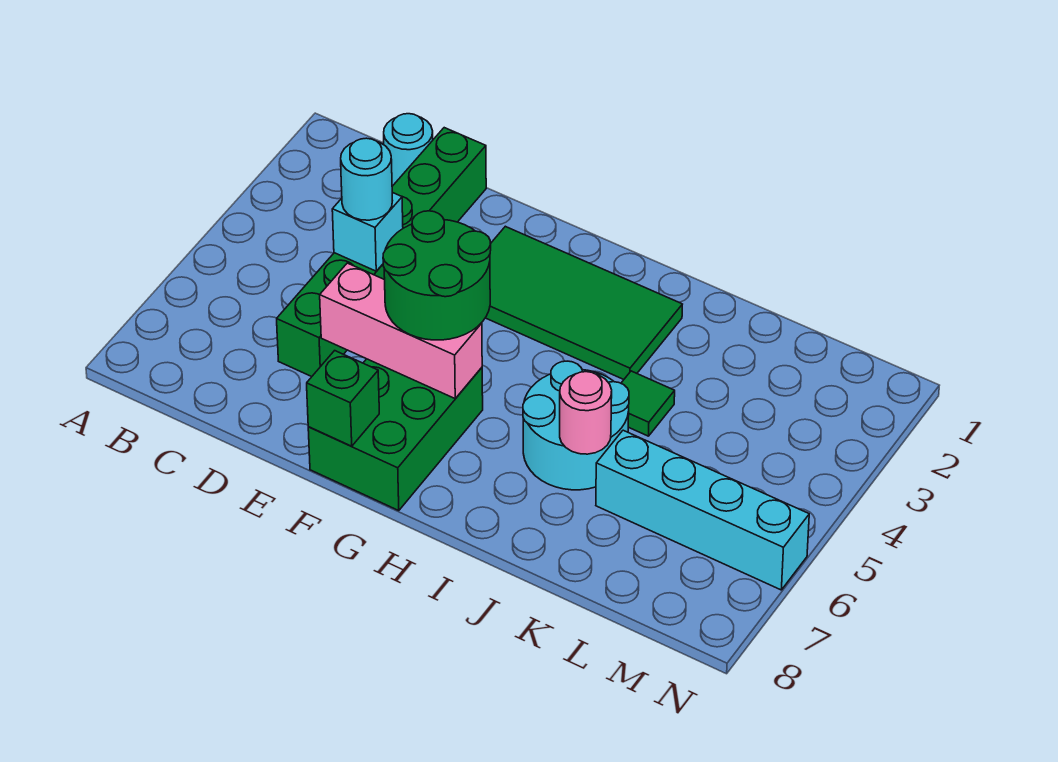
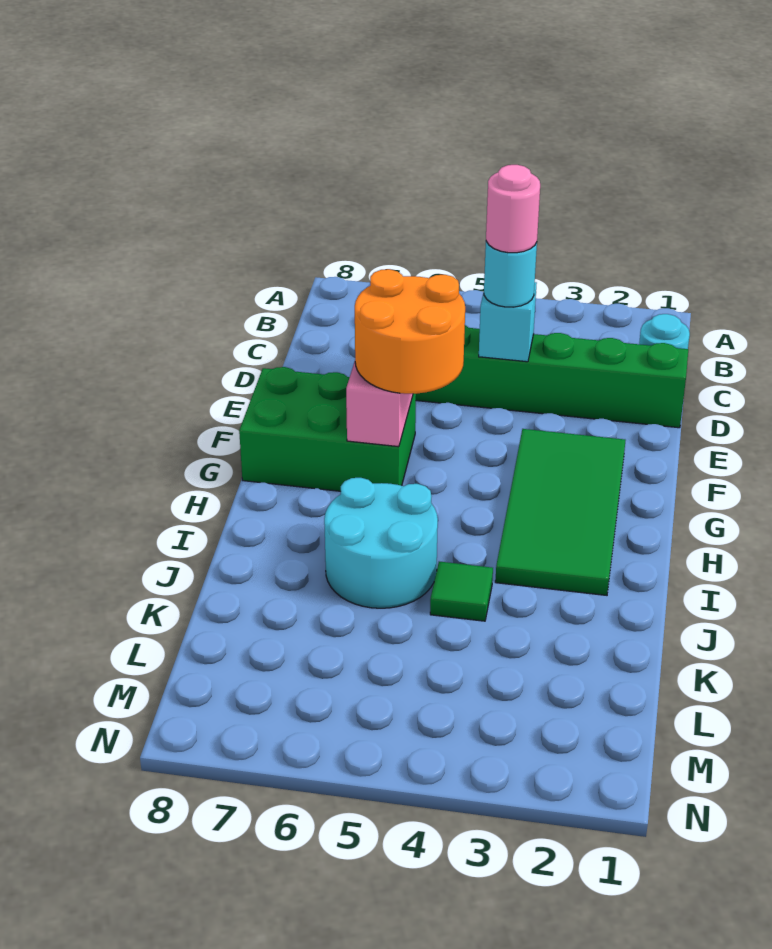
green round brick F5:G6 level 3 -> orange round brick F5:G6 level 3
green brick F8 level 2 -> none
pink round brick J6 level 2 -> pink round brick D4 level 4
cyan brick K6:N6 level 1 -> none

